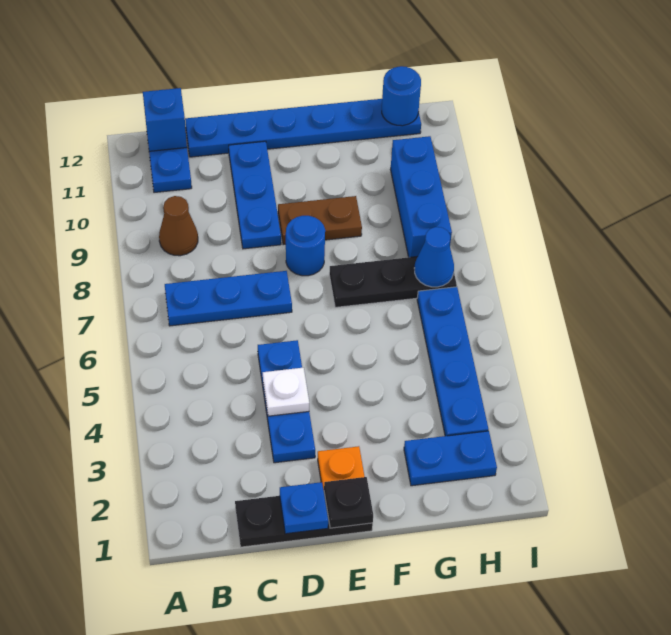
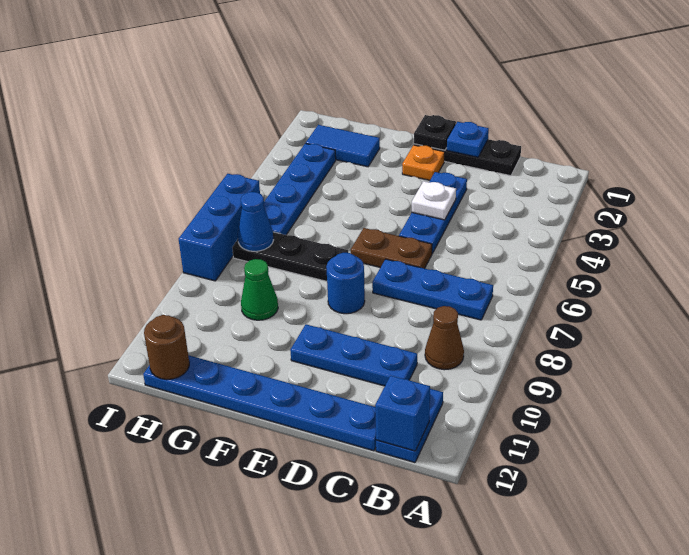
blue plate D9:D11 level 1 -> blue plate C10:E10 level 1
brown plate E9:F9 level 1 -> brown plate D6:E6 level 1
blue plate G2:H2 level 1 -> blue tile G2:H2 level 1
none -> green cone G9 level 1
blue brick H8:H10 level 1 -> blue brick I6:I8 level 1
blue round brick H12 level 2 -> brown round brick H12 level 2

